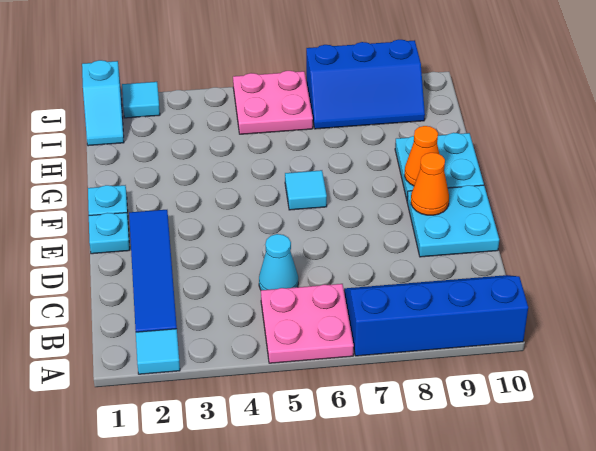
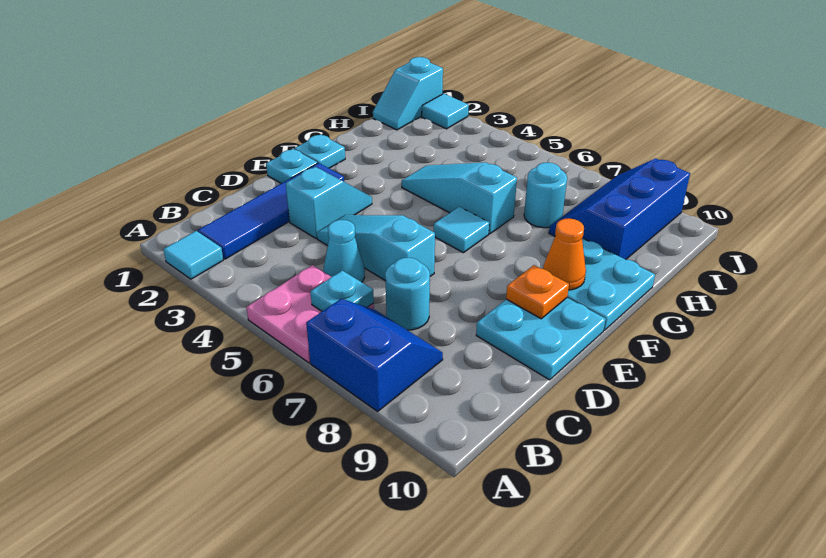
blue slope A7:B10 level 1 top A -> blue slope A7:B8 level 1 top A
none -> cyan plate B6 level 2
none -> cyan round brick C7 level 1
none -> cyan slope D3:E3 level 1 top D
none -> cyan slope D4:D6 level 1 top 6
orange cone E9 level 2 -> orange plate E9 level 2
none -> cyan slope G4:G6 level 1 top 6
none -> cyan round brick H7 level 1
pink plate I5:J6 level 1 -> none
blue slope I7:J9 level 1 top J -> blue slope H8:J9 level 1 top 9

